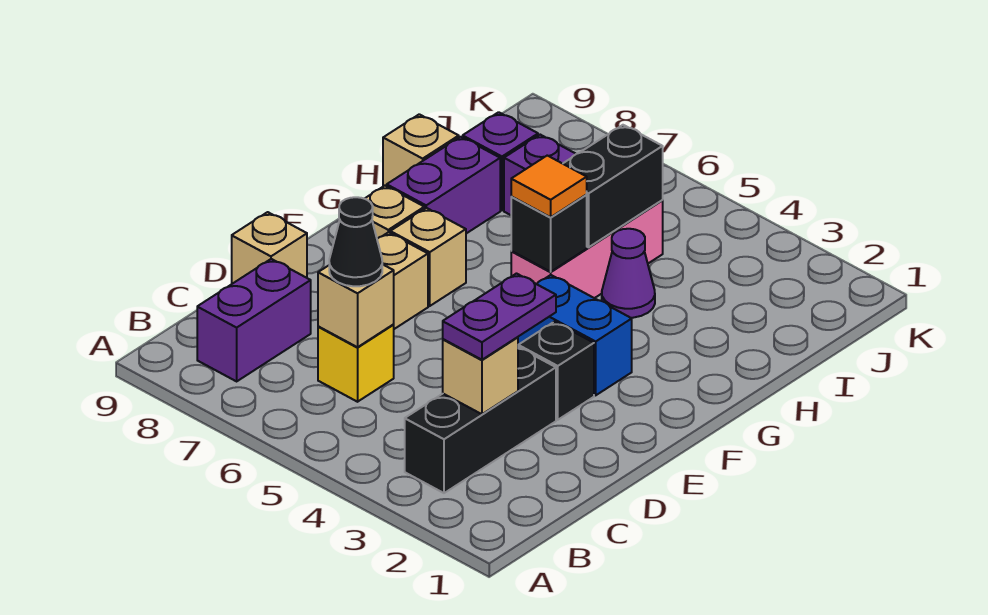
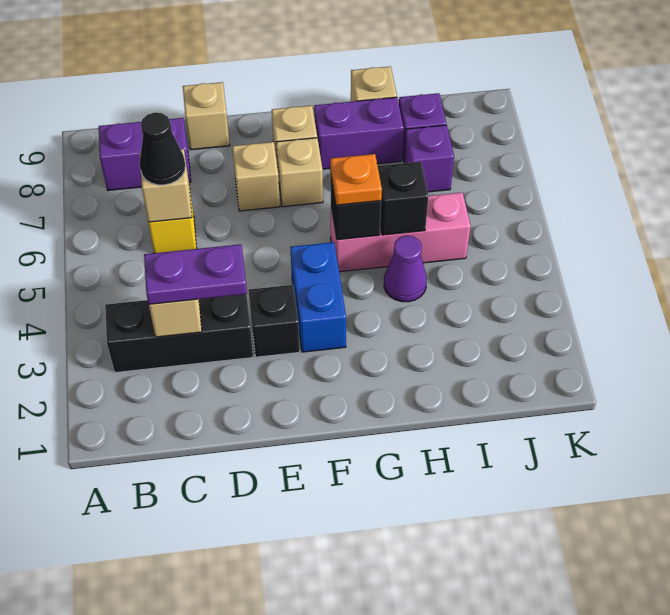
orange tile G5 level 3 -> orange plate G5 level 3
black brick H5:I5 level 2 -> black brick H5 level 2

